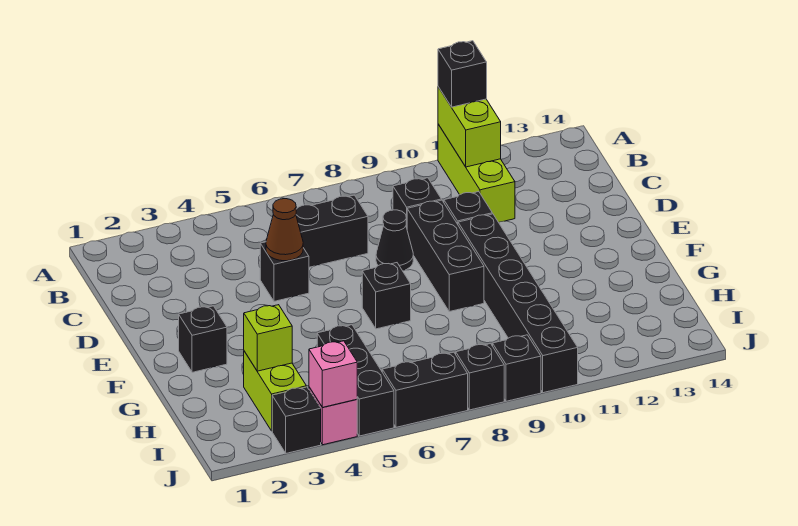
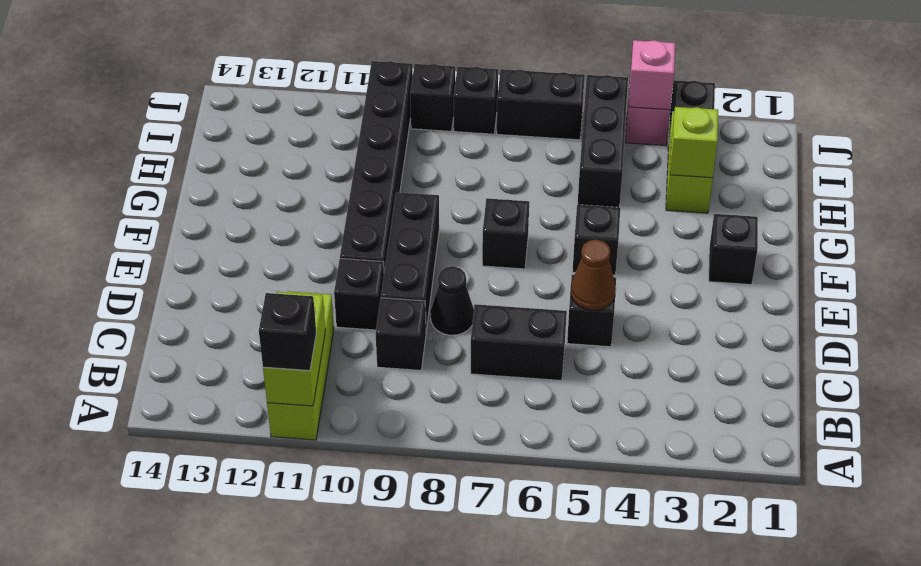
none -> black brick F5 level 1

